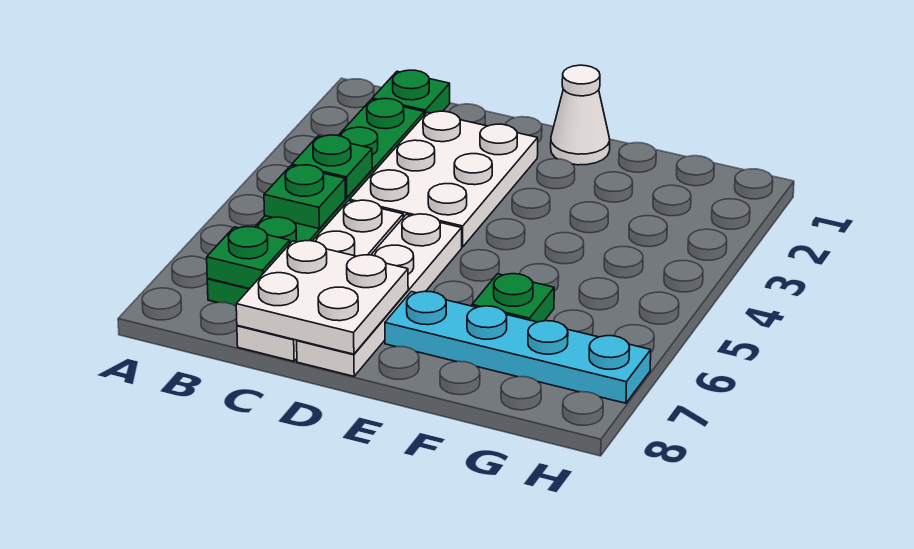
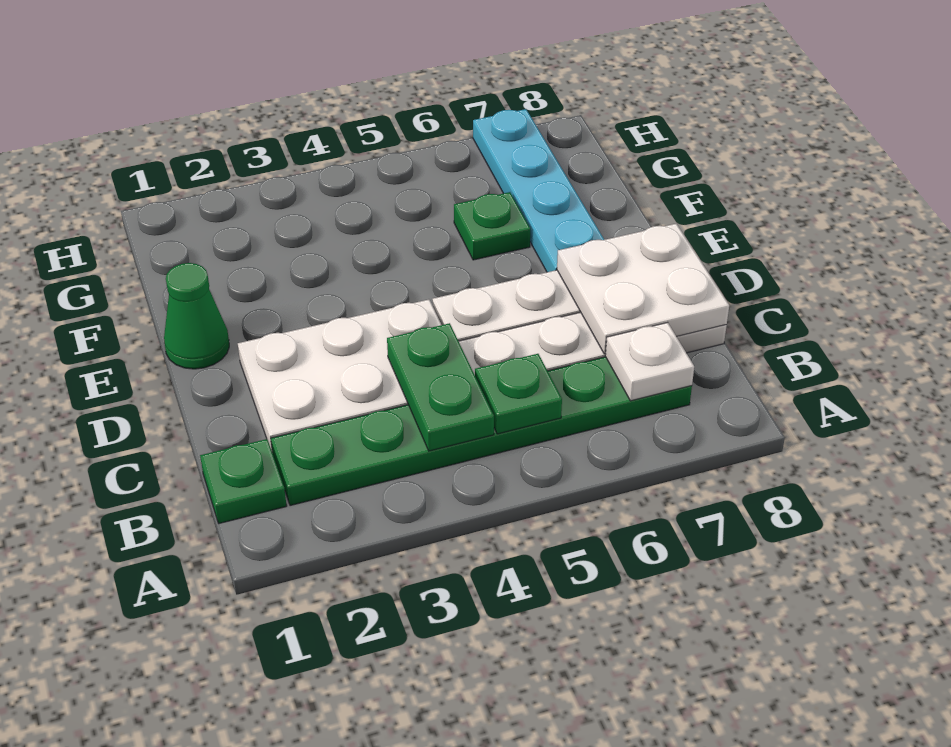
green plate B4 level 2 -> green plate B4:C4 level 2
green plate B7 level 2 -> white plate B7 level 2
white cone E1 level 1 -> green cone E1 level 1

